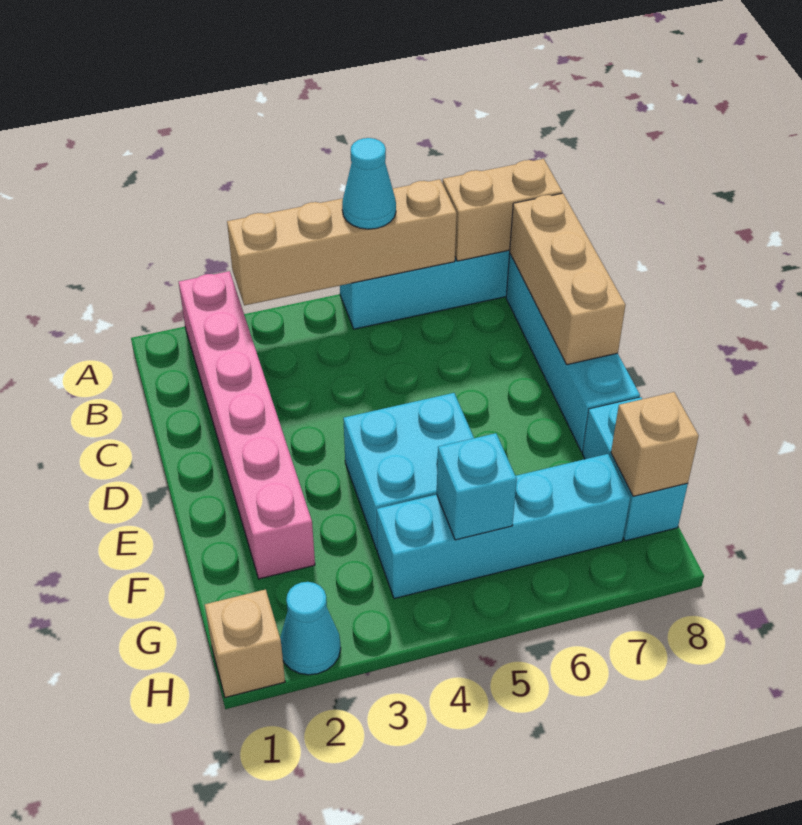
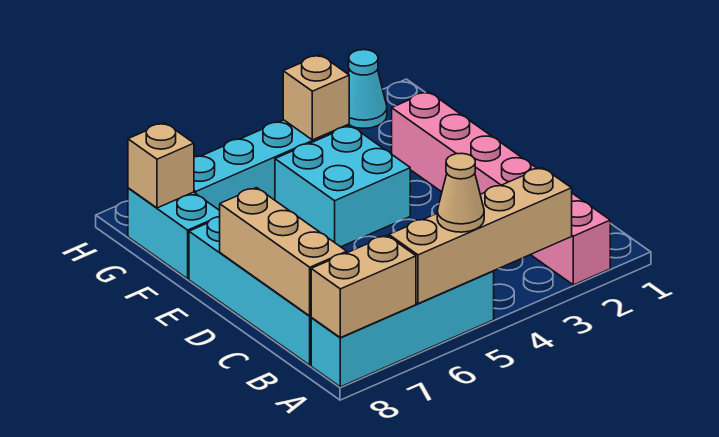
cyan cone A5 level 3 -> tan cone A5 level 3
cyan brick G5 level 2 -> none
tan brick H1 level 1 -> tan brick G4 level 2

